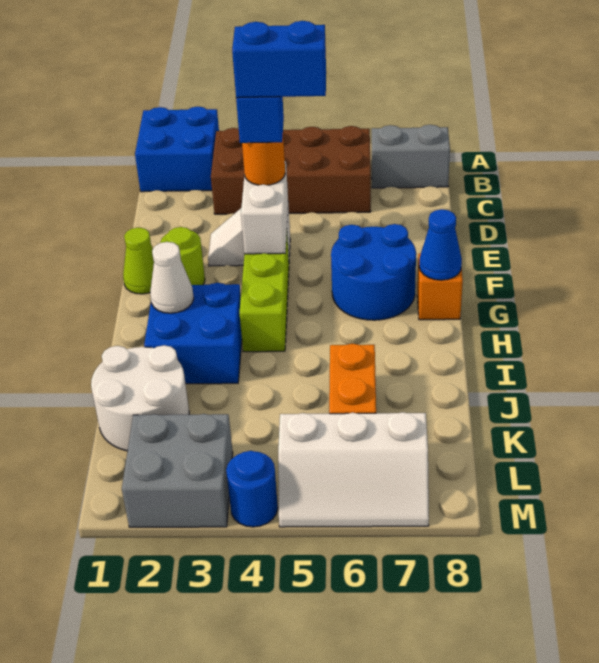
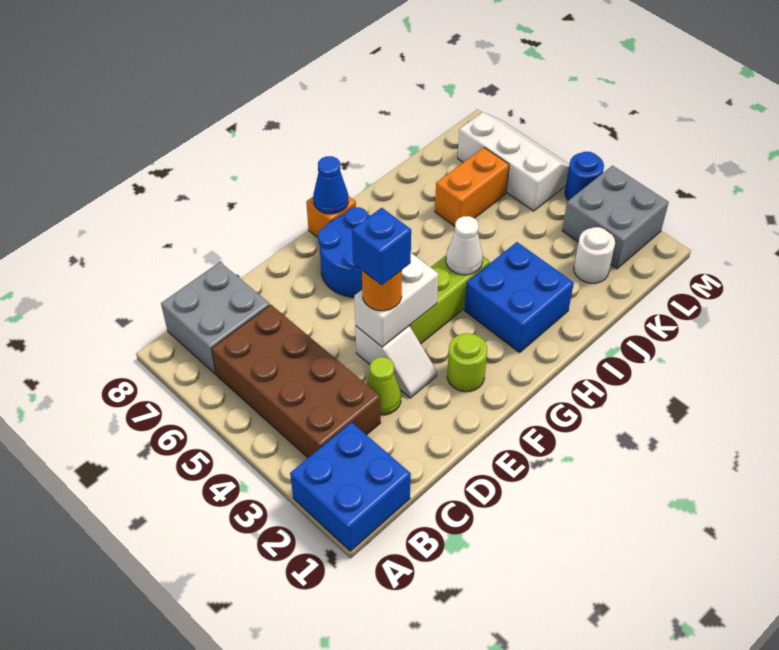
grey brick B7:B8 level 1 -> grey brick B7:C8 level 1
blue brick E4:E5 level 5 -> none
lime cone F1 level 1 -> lime cone D3 level 1
white cone H2 level 2 -> white cone H4 level 2
white round brick J1:K2 level 1 -> white round brick K2 level 1

